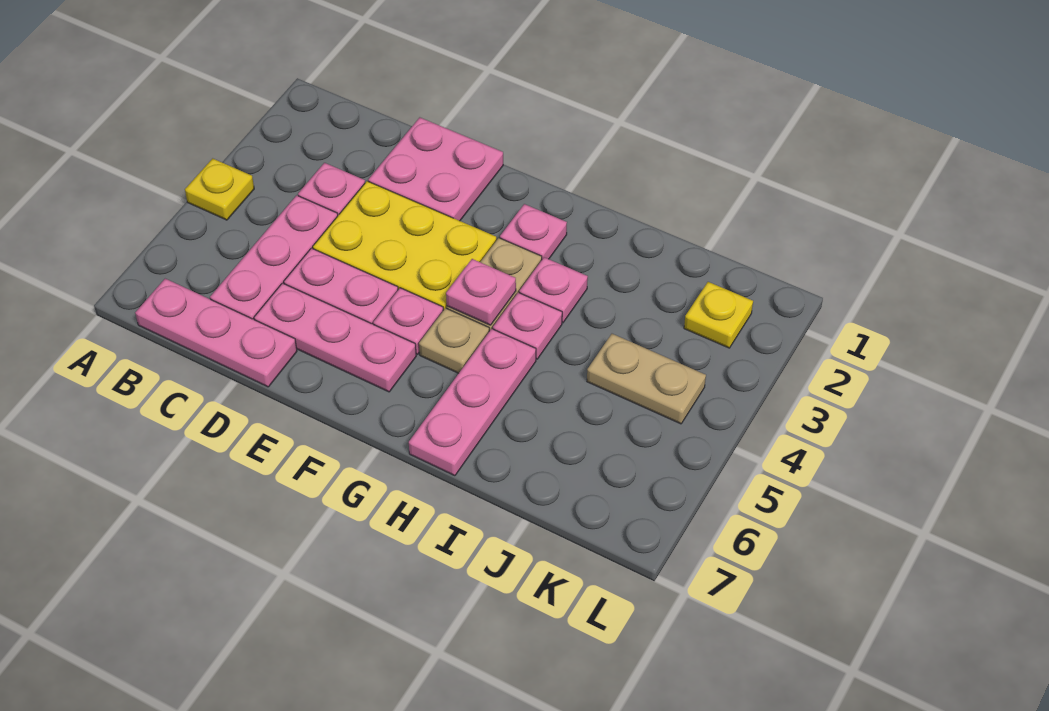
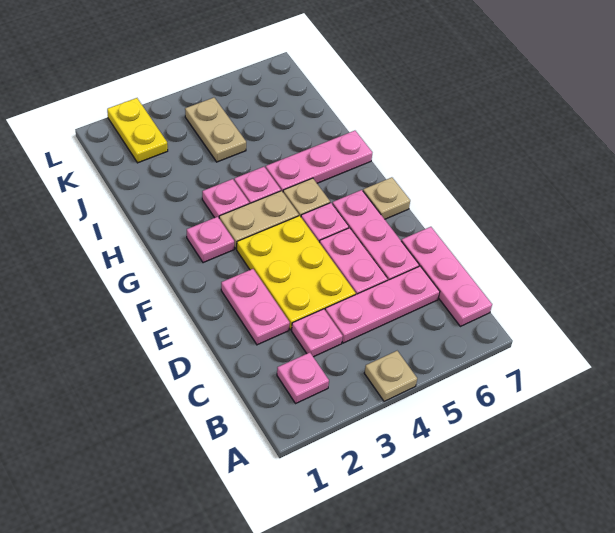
yellow plate A4 level 1 -> tan plate A4 level 1
pink plate D1:E2 level 1 -> pink plate D2:E2 level 1
none -> tan plate F7 level 1
pink plate G4 level 2 -> pink plate B2 level 1
yellow plate K2 level 1 -> yellow plate K2:L2 level 1

